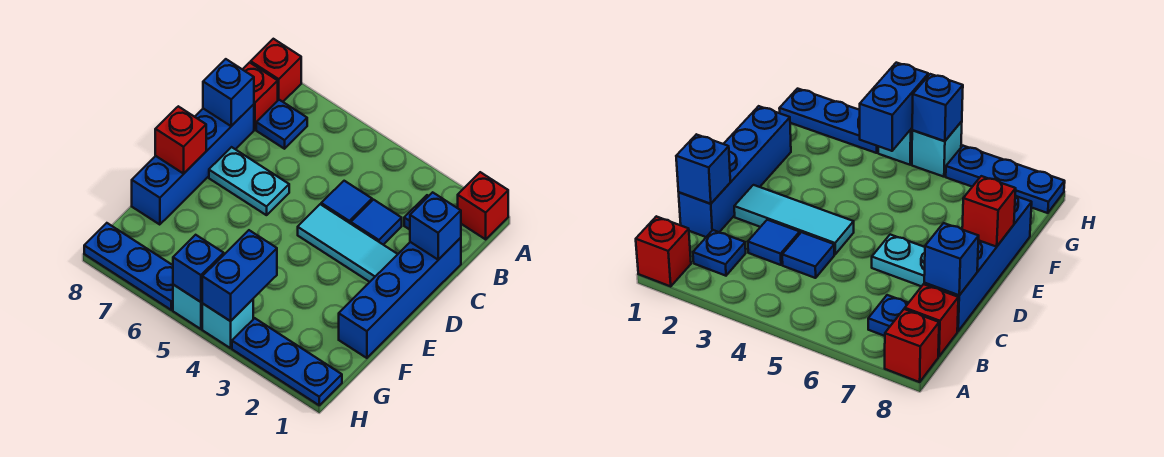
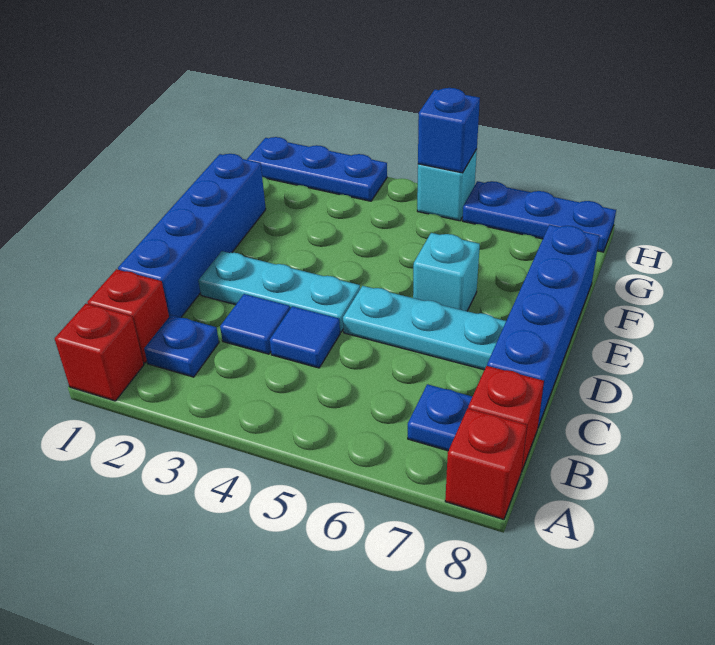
blue brick C1 level 2 -> none
blue brick C8 level 2 -> none
cyan tile D2:D4 level 1 -> cyan plate D2:D4 level 1
cyan plate D6:D7 level 1 -> cyan plate D5:D7 level 1
red brick E8 level 2 -> red brick B1 level 1
blue brick G4:H4 level 2 -> none
cyan brick H4 level 1 -> cyan brick E6 level 1

